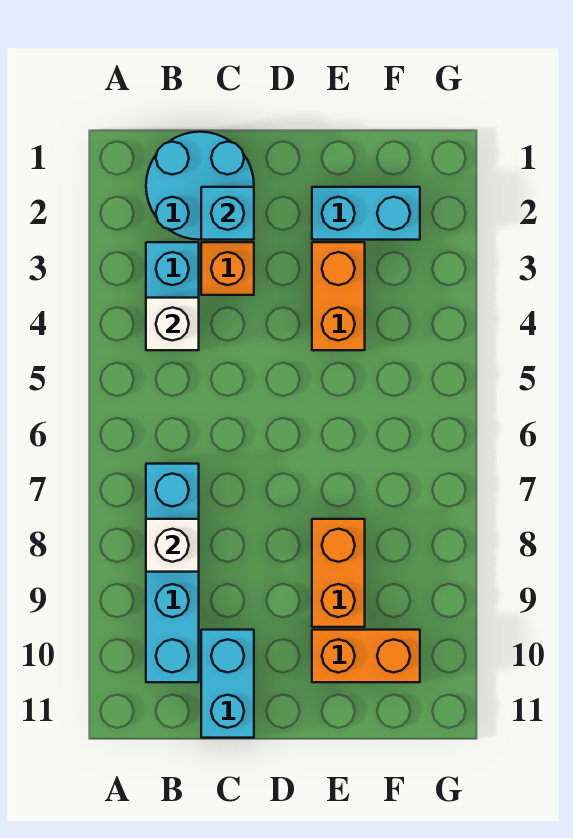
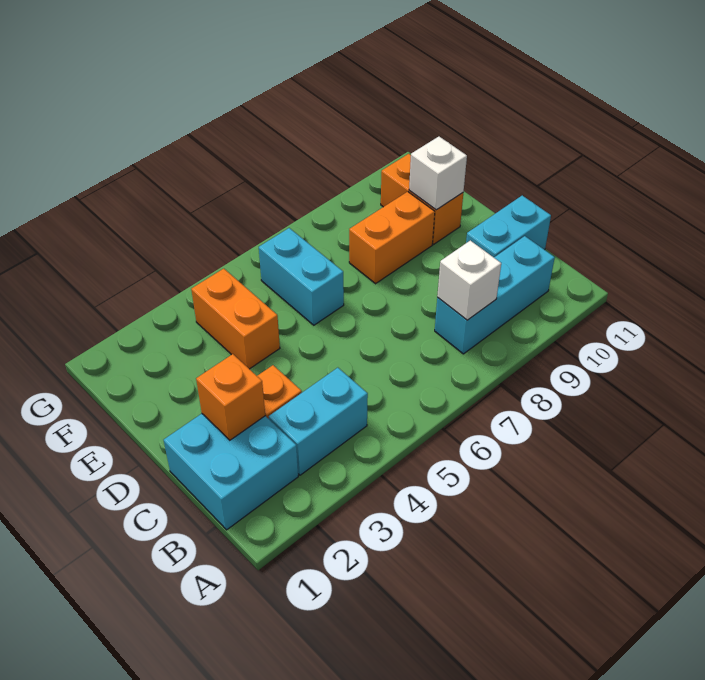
cyan round brick B1:C2 level 1 -> cyan brick B1:C2 level 1
white brick B4 level 2 -> white brick E10 level 2
cyan brick B7:B10 level 1 -> cyan brick B8:B10 level 1
cyan brick C2 level 2 -> orange brick C2 level 2
cyan brick E2:F2 level 1 -> cyan brick E6:F6 level 1
orange brick E3:E4 level 1 -> orange brick E4:F4 level 1

